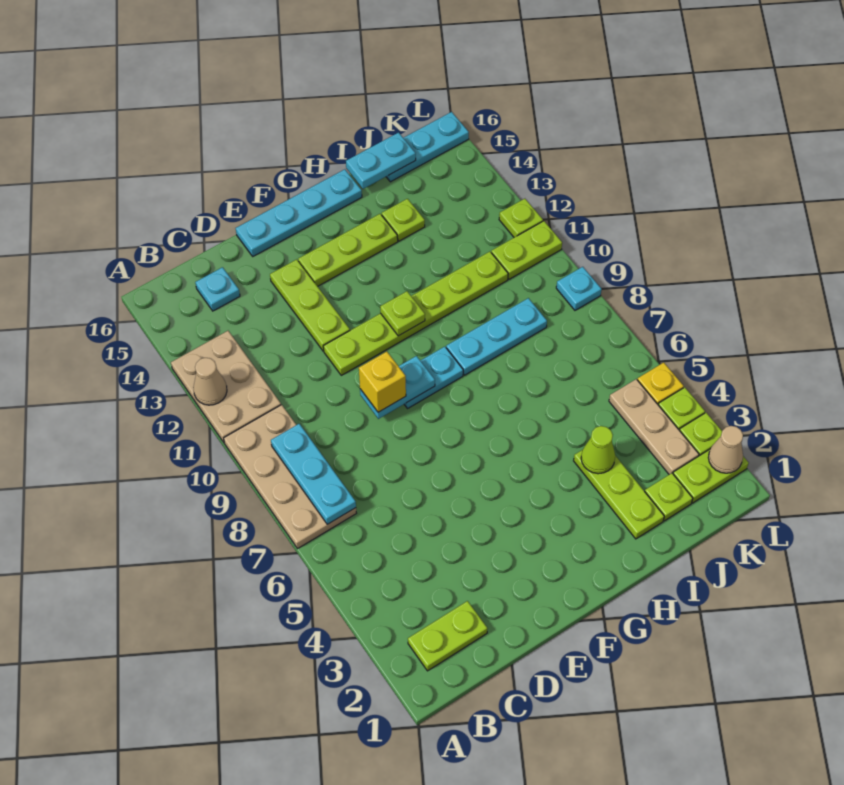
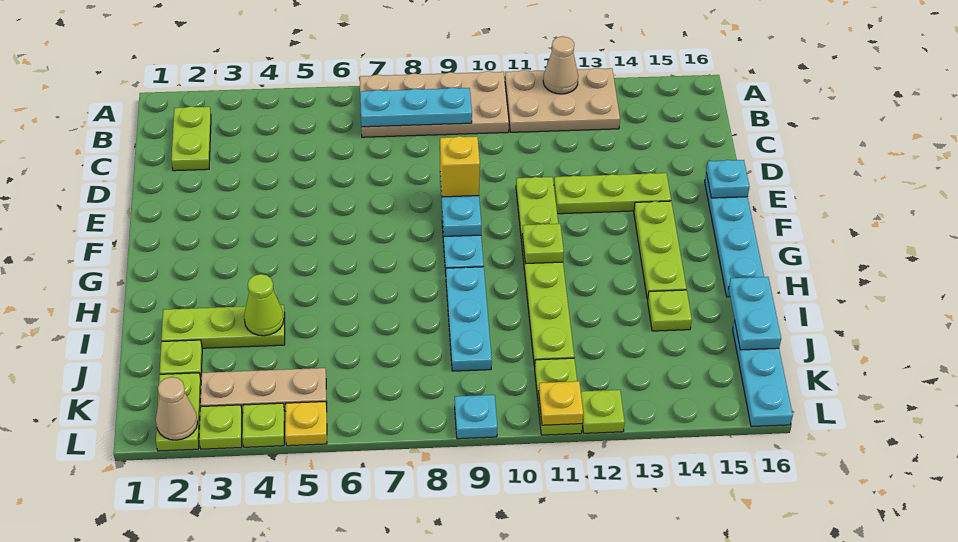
cyan plate C15 level 1 -> cyan plate E16 level 2
none -> yellow plate L11 level 2

